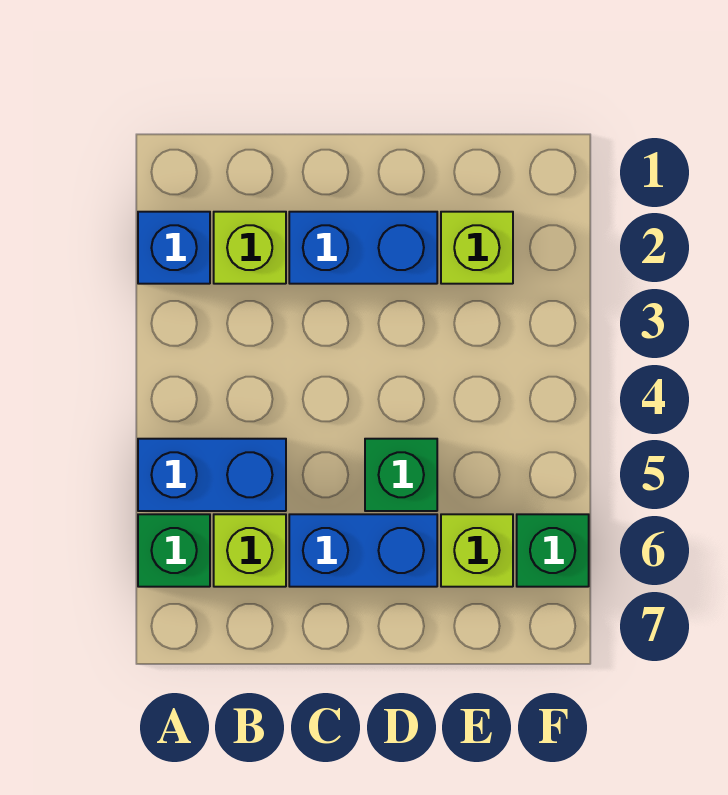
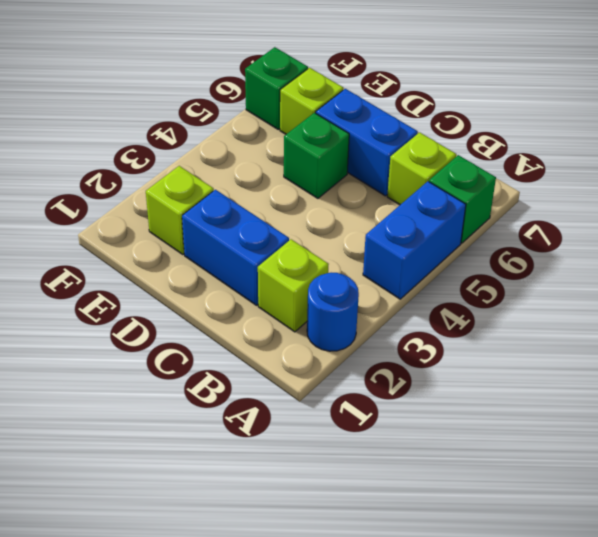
blue brick A2 level 1 -> blue round brick A2 level 1
blue brick A5:B5 level 1 -> blue brick A4:A5 level 1

